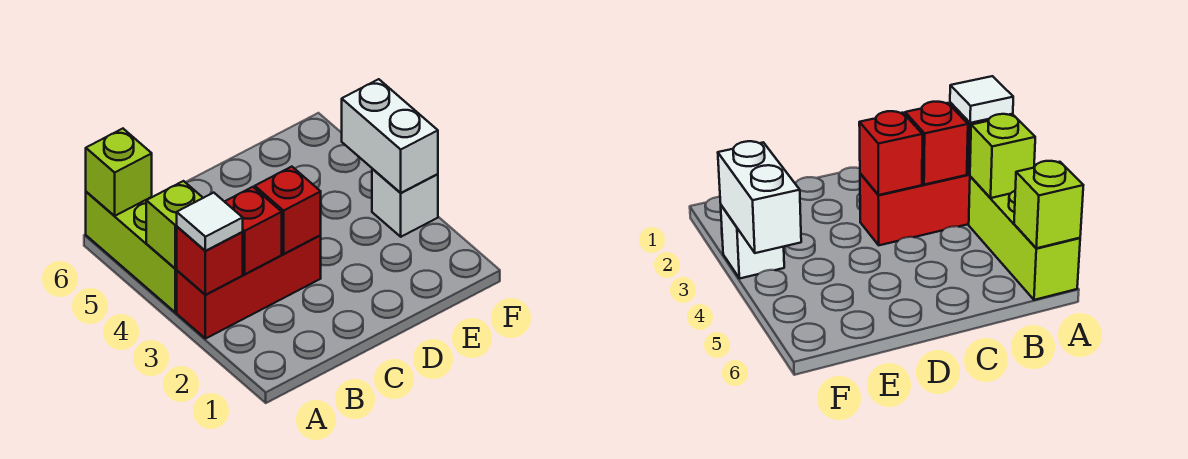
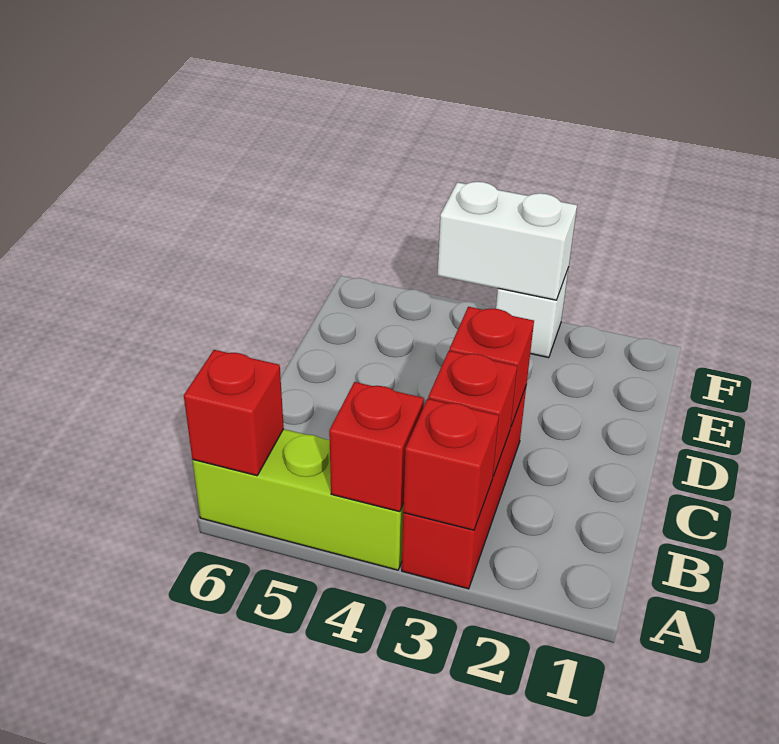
white tile A3 level 3 -> none
lime brick A4 level 2 -> red brick A4 level 2
lime brick A6 level 2 -> red brick A6 level 2

